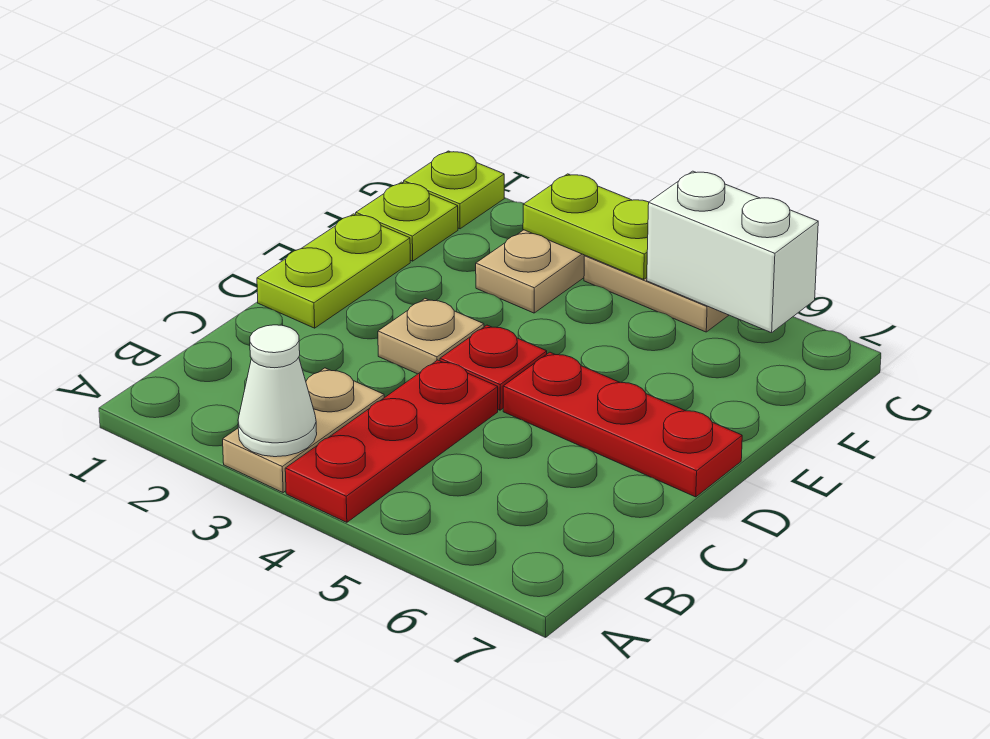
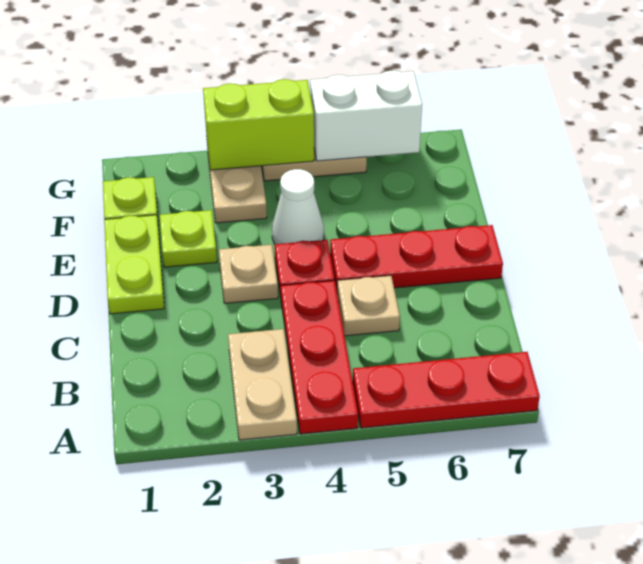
white cone A3 level 2 -> white cone E4 level 1
none -> red plate A5:A7 level 1
none -> tan plate C5 level 1
lime plate G1 level 1 -> lime plate E2 level 1
lime plate G3:G4 level 2 -> lime brick G3:G4 level 2

